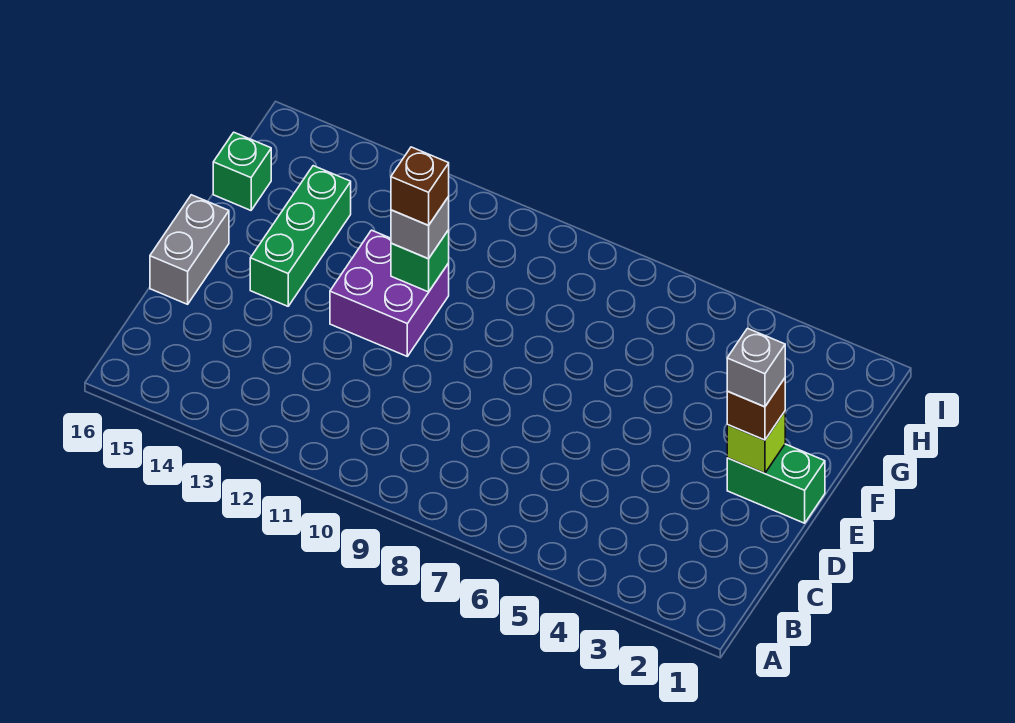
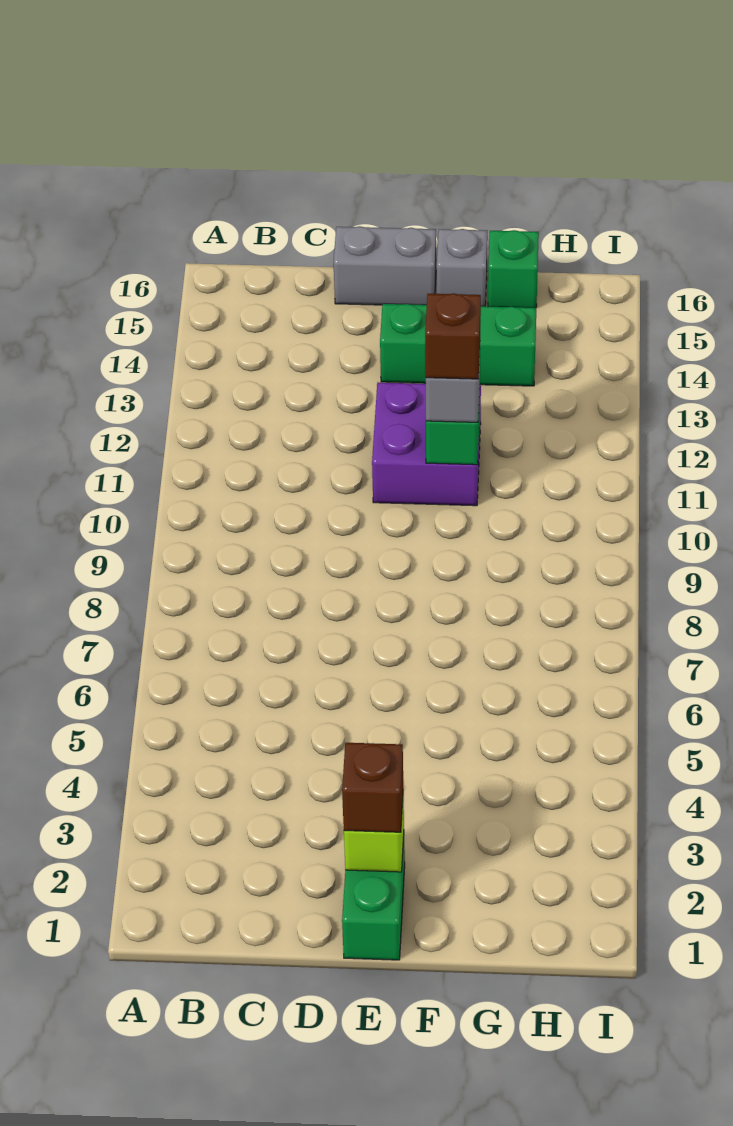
grey brick E2 level 4 -> grey brick F16 level 1

